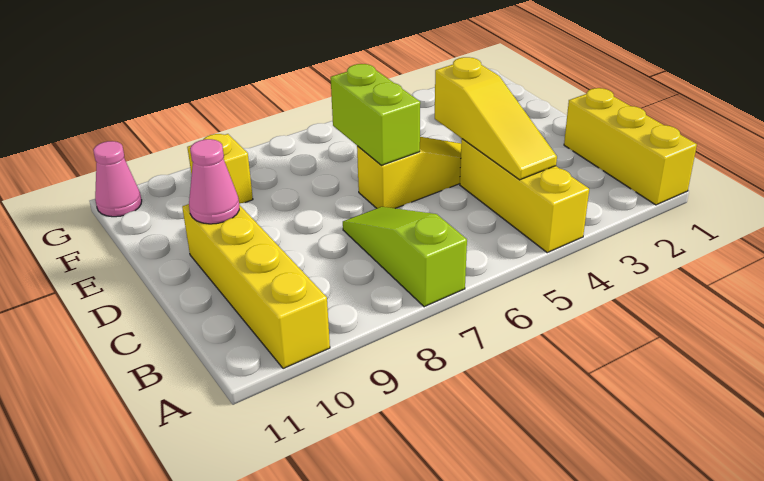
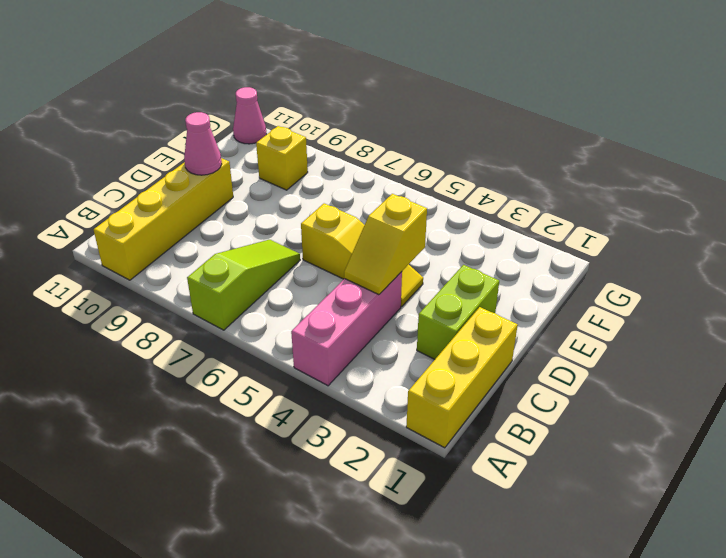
yellow brick A4:C4 level 1 -> pink brick A4:C4 level 1
yellow slope B4:D4 level 2 top D -> yellow slope C4:D4 level 2 top D
lime brick D6:E6 level 2 -> lime brick C2:D2 level 1

